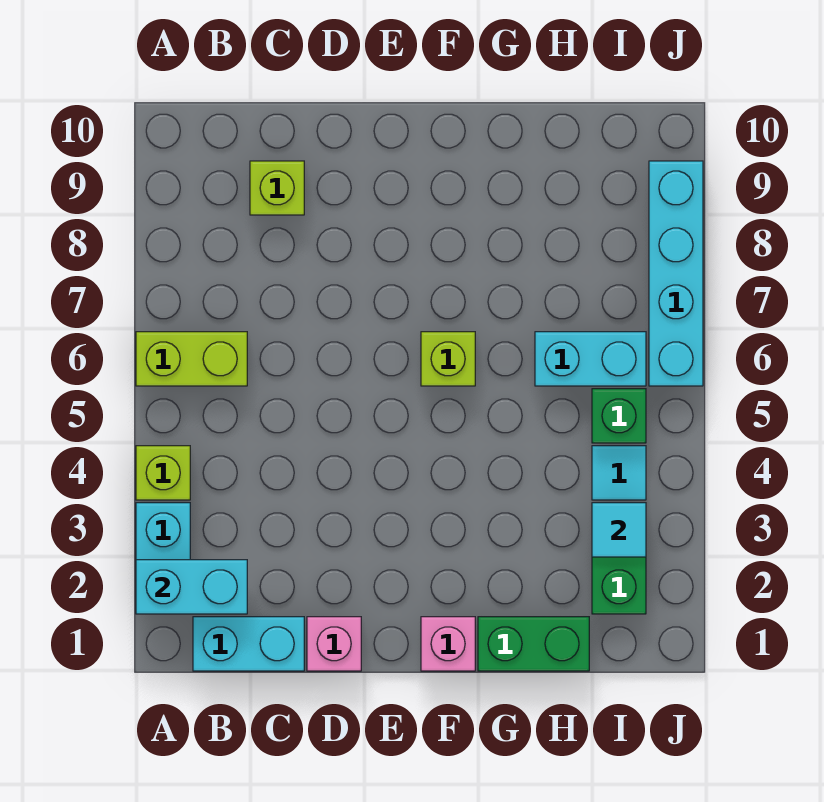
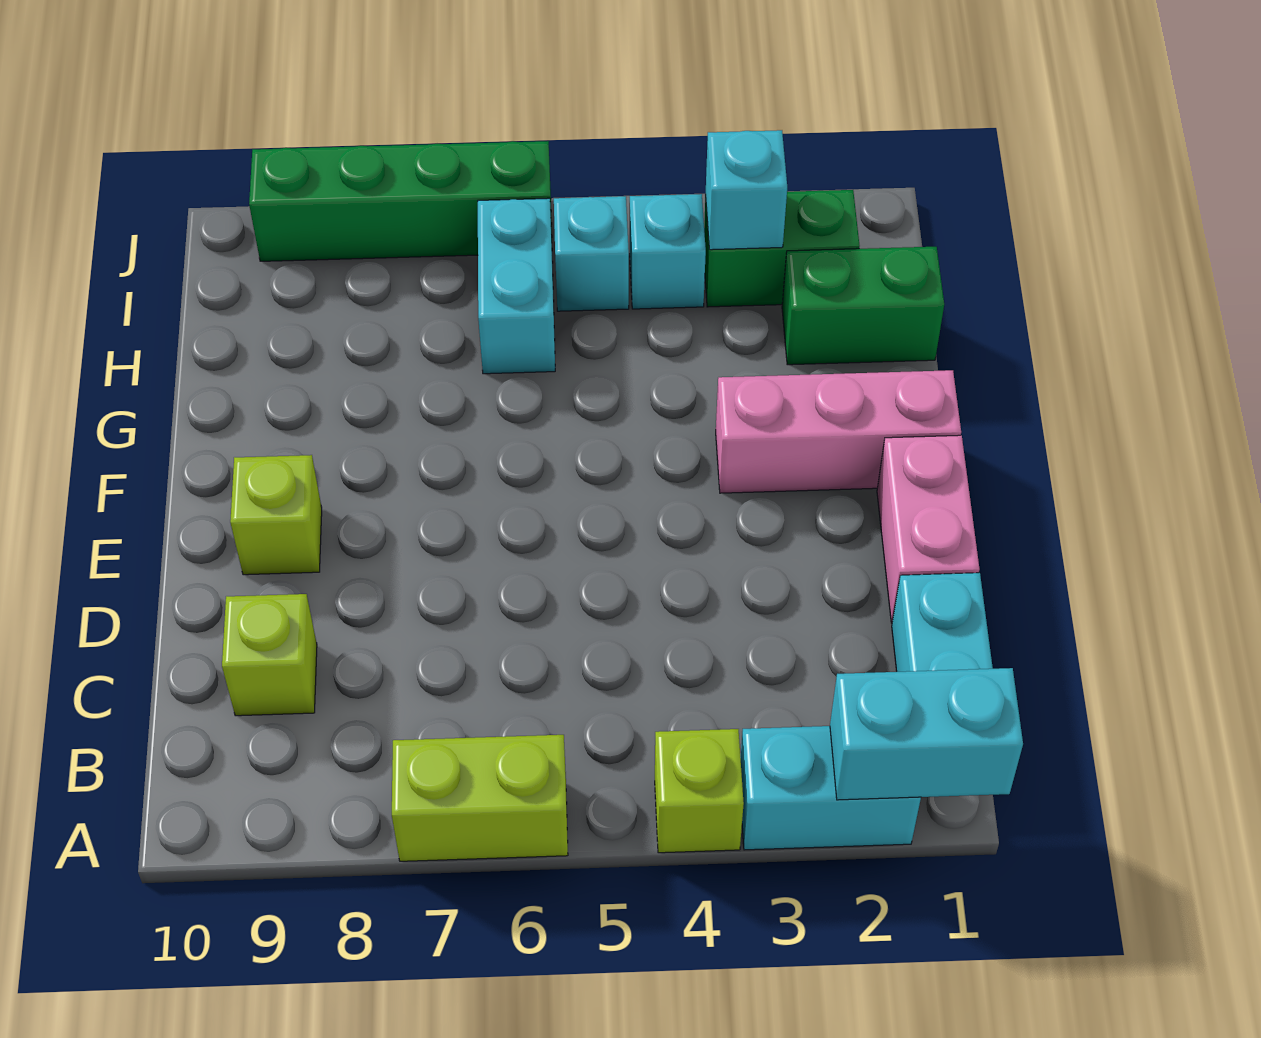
cyan brick A2:B2 level 2 -> cyan brick A1:A2 level 2
lime brick A6:B6 level 1 -> lime brick A6:A7 level 1
pink brick D1 level 1 -> pink brick D1:E1 level 1
pink brick F1 level 1 -> pink brick F1:F3 level 1
lime brick F6 level 1 -> lime brick E9 level 1
green brick G1:H1 level 1 -> green brick H1:H2 level 1
cyan tile I3 level 2 -> cyan brick I3 level 2
cyan tile I4 level 1 -> cyan brick I4 level 1
green brick I5 level 1 -> cyan brick I5 level 1
cyan brick J6:J9 level 1 -> green brick J6:J9 level 1

